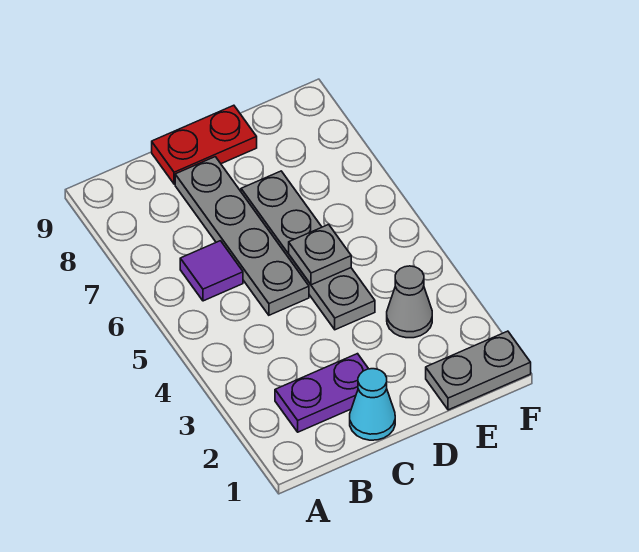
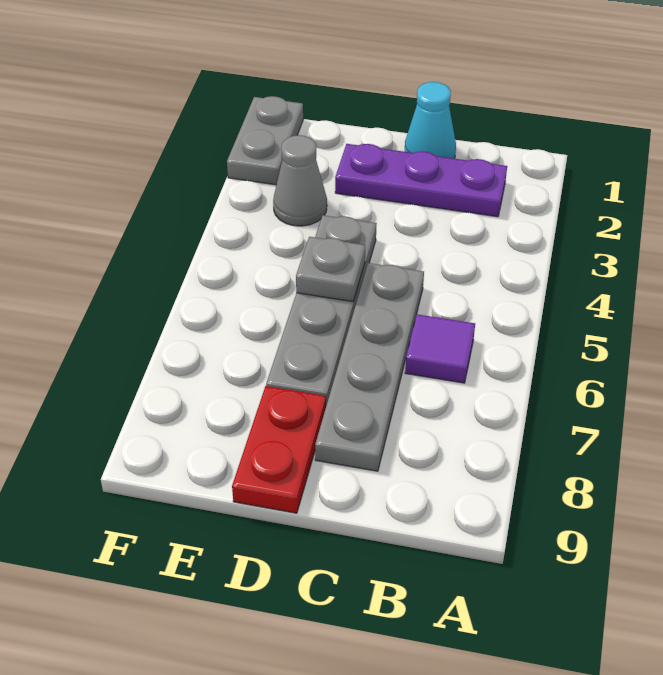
purple plate B2:C2 level 1 -> purple plate B2:D2 level 1
red plate C9:D9 level 1 -> red plate D8:D9 level 1
grey plate E1:F1 level 1 -> grey plate F1:F2 level 1

